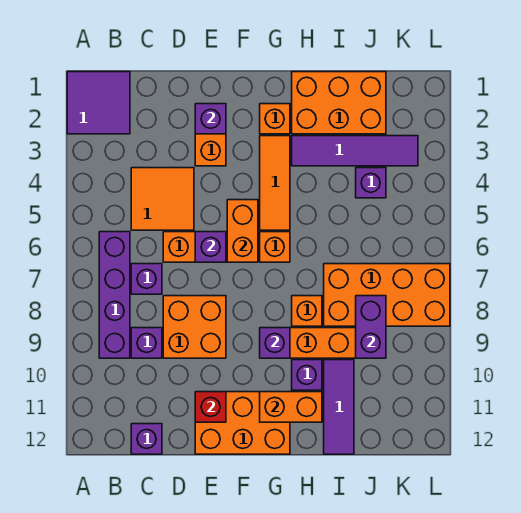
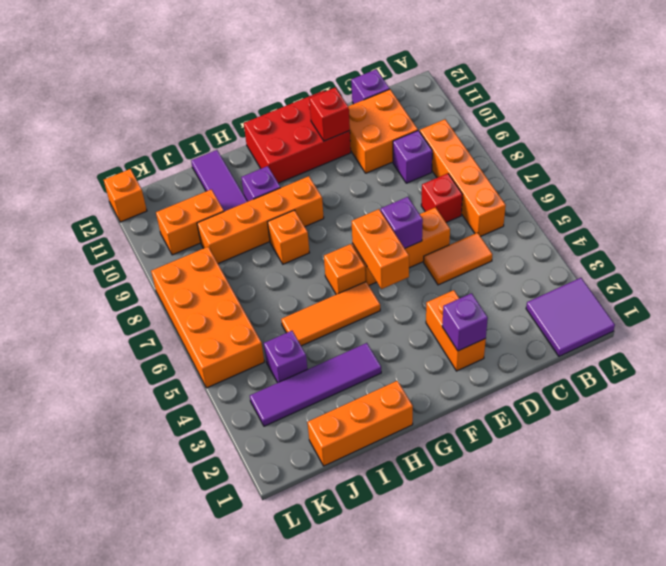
purple brick B6:B9 level 1 -> orange brick B6:B9 level 1
orange tile C4:D5 level 1 -> orange tile C5:D5 level 1
purple brick C7 level 1 -> red brick C7 level 1
orange brick D8:E9 level 1 -> orange brick C10:D11 level 1
orange brick E11:G12 level 1 -> red brick E11:G12 level 1
orange brick G2 level 1 -> orange brick L12 level 1
orange tile G3:G5 level 1 -> orange tile G5:I5 level 1
purple brick G9 level 2 -> none
orange brick G11:H11 level 2 -> orange brick J10:K10 level 1
orange brick H1:J2 level 1 -> orange brick H1:J1 level 1
orange brick I7:L8 level 1 -> orange brick K5:L8 level 1
purple brick J8:J9 level 2 -> none

